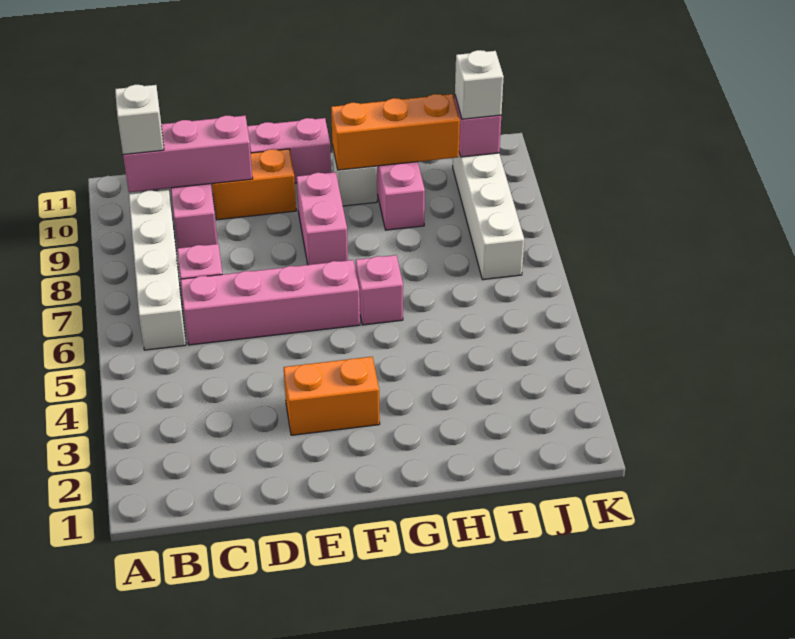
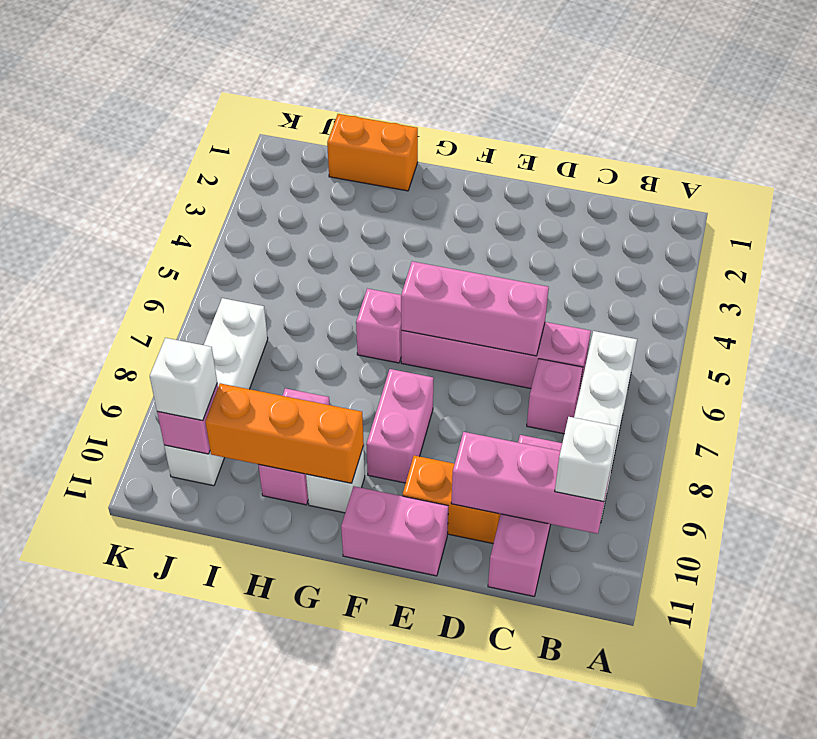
none -> pink brick D6:F6 level 2
orange brick E3:F3 level 1 -> orange brick H1:I1 level 1

